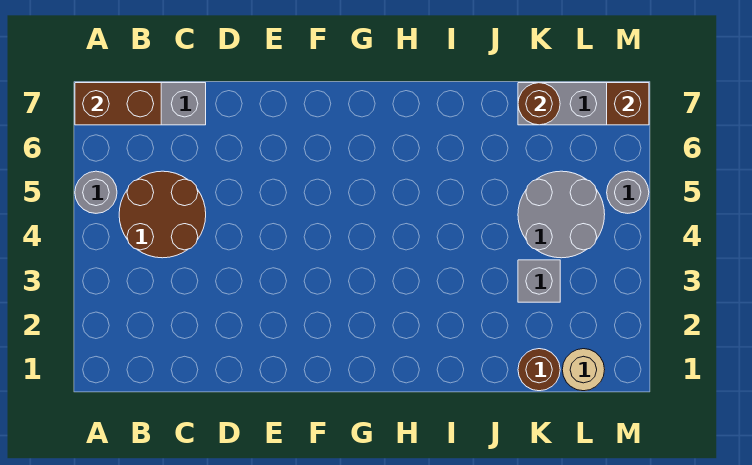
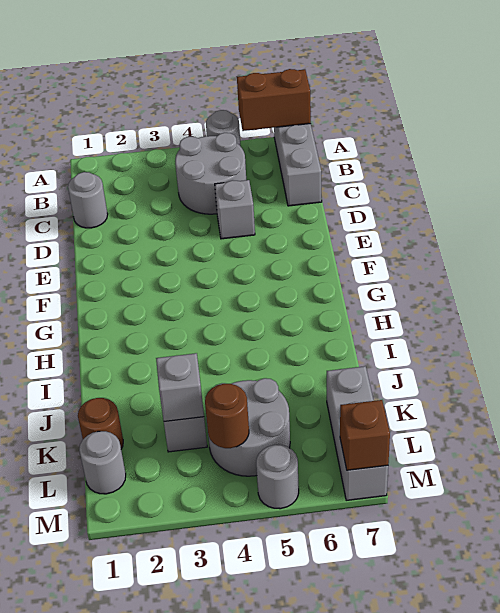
brown brick A7:B7 level 2 -> brown brick A6:A7 level 2
brown round brick B4:C5 level 1 -> grey round brick B4:C5 level 1
none -> grey round brick C1 level 1
none -> grey brick D5 level 1
none -> grey brick K3 level 2
brown round brick K7 level 2 -> brown round brick L4 level 2
tan round brick L1 level 1 -> grey round brick L1 level 1

